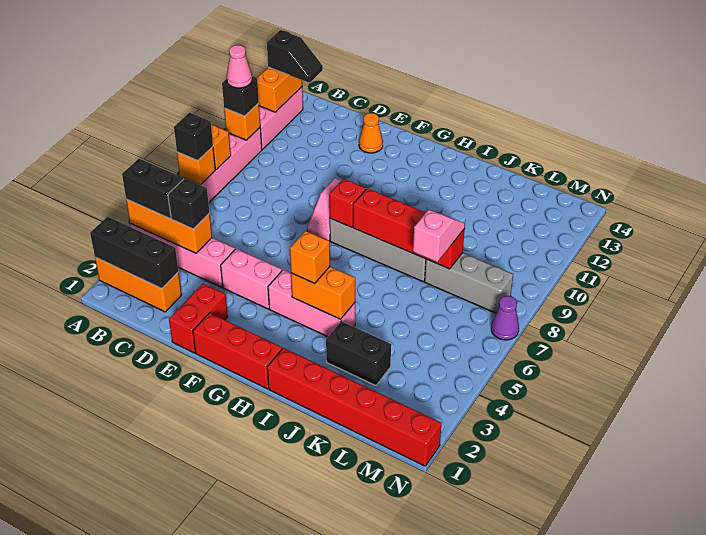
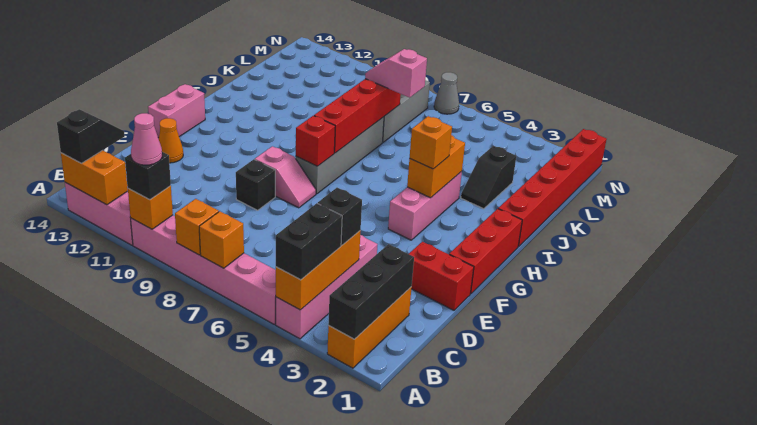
black brick A7 level 3 -> black brick E9 level 1
pink brick E4:F4 level 1 -> pink brick F14:G14 level 1
black brick J3:K3 level 1 -> black slope J3:K3 level 1 top K
purple cone N7 level 1 -> grey cone N7 level 1

